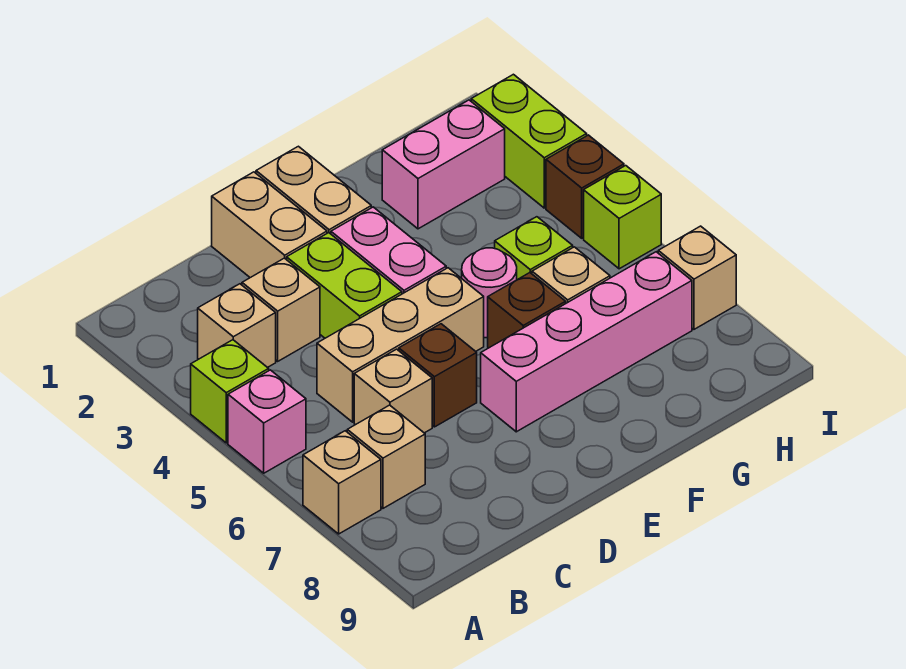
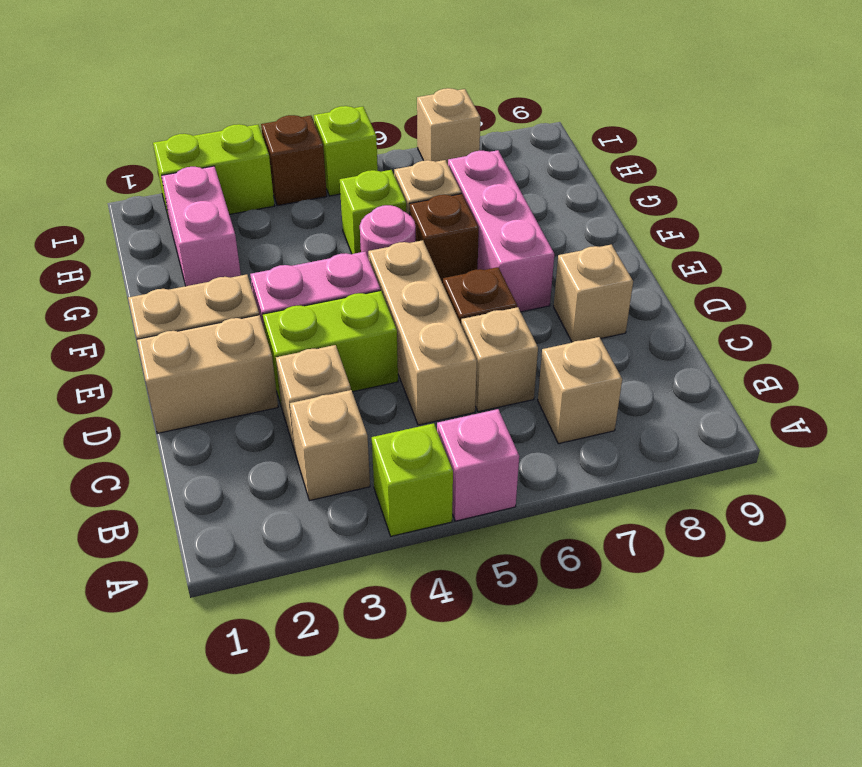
tan brick A7 level 1 -> tan brick D8 level 1
pink brick E7:H7 level 1 -> pink brick E7:G7 level 1

